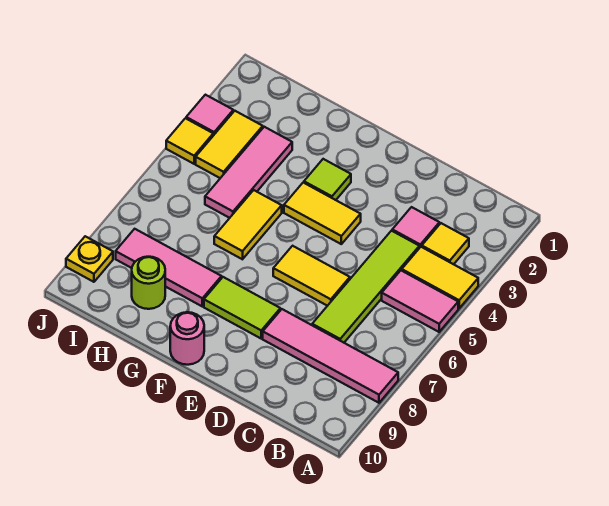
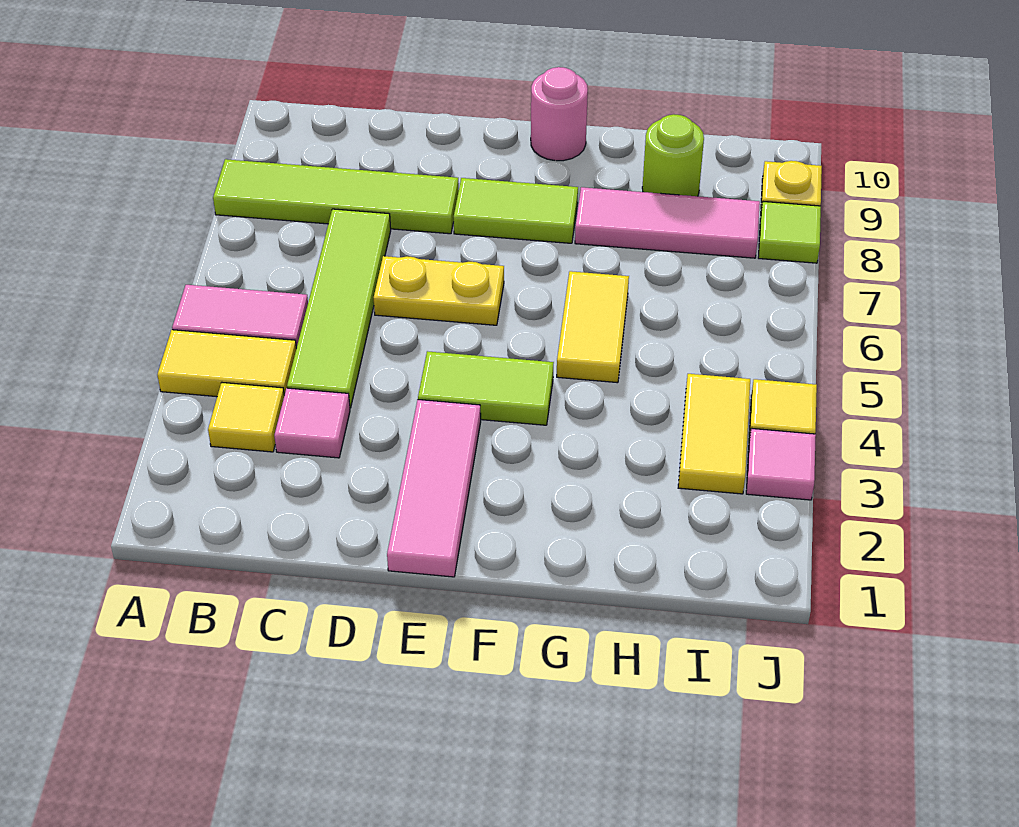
pink tile A8:D8 level 1 -> lime tile A8:D8 level 1
yellow tile D6:E6 level 1 -> yellow plate D6:E6 level 1
yellow tile E4:F4 level 1 -> lime tile E4:F4 level 1
lime tile F3 level 1 -> lime tile J8 level 1
pink tile H3:H5 level 1 -> pink tile E1:E3 level 1

